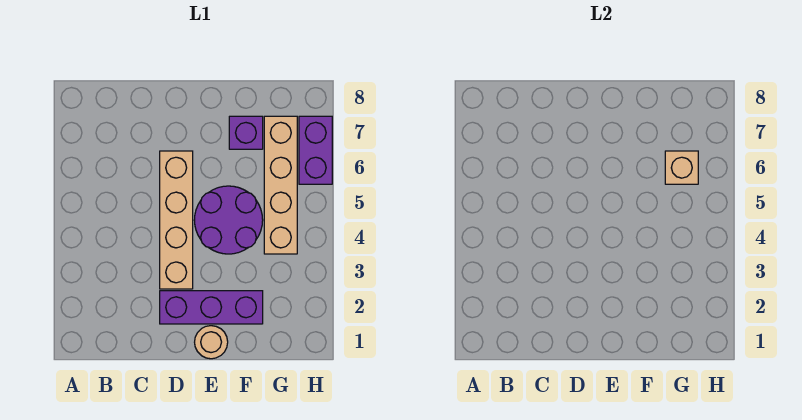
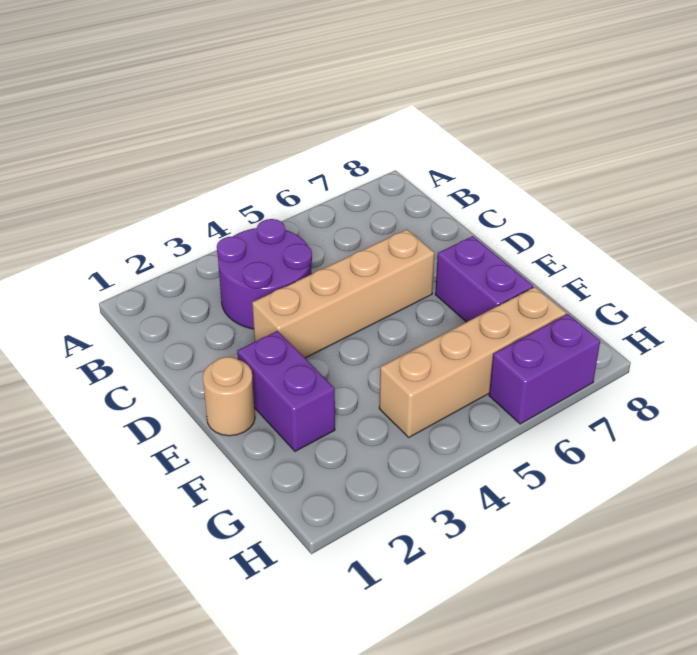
purple brick D2:F2 level 1 -> purple brick E2:F2 level 1
purple round brick E4:F5 level 1 -> purple round brick B3:C4 level 1
purple brick F7 level 1 -> purple brick E7:F7 level 1
tan brick G6 level 2 -> none

